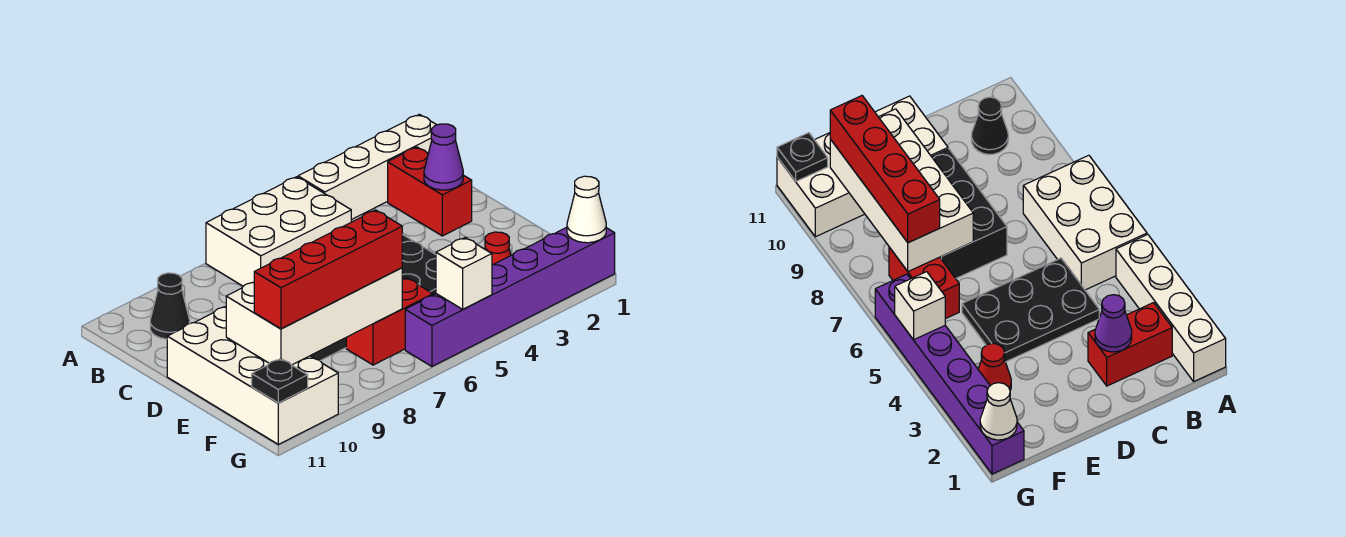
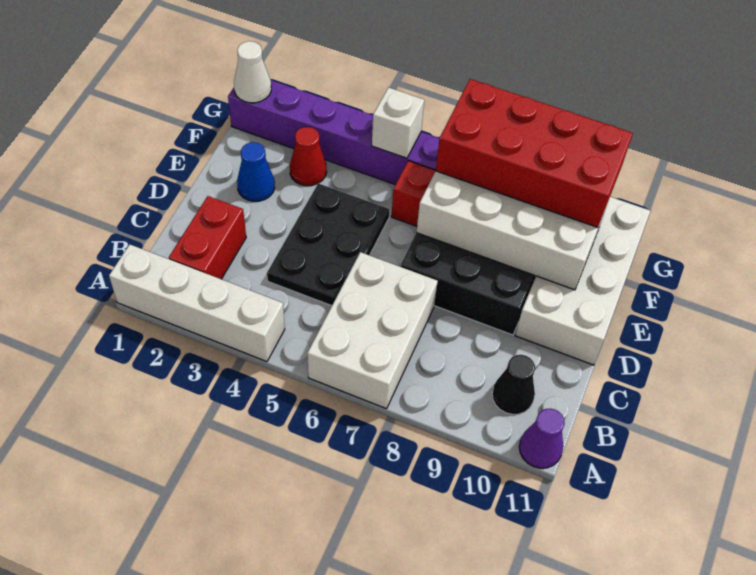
white brick A5:B7 level 1 -> white brick A6:C7 level 1
purple cone C2 level 2 -> purple cone A11 level 1
none -> blue cone E2 level 1
red brick F7:F10 level 3 -> red brick F7:G10 level 3
black plate G11 level 2 -> none

